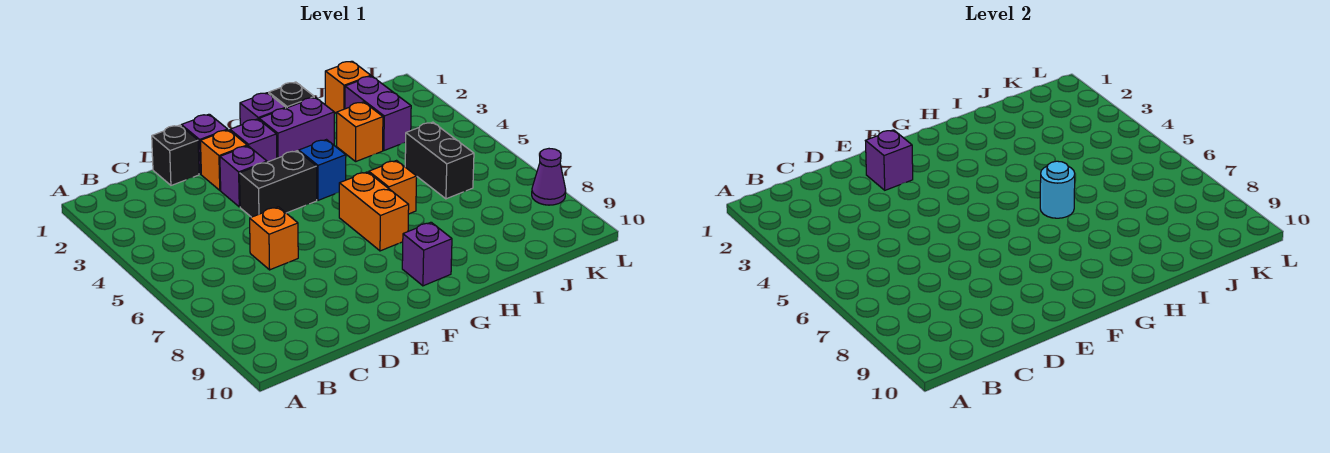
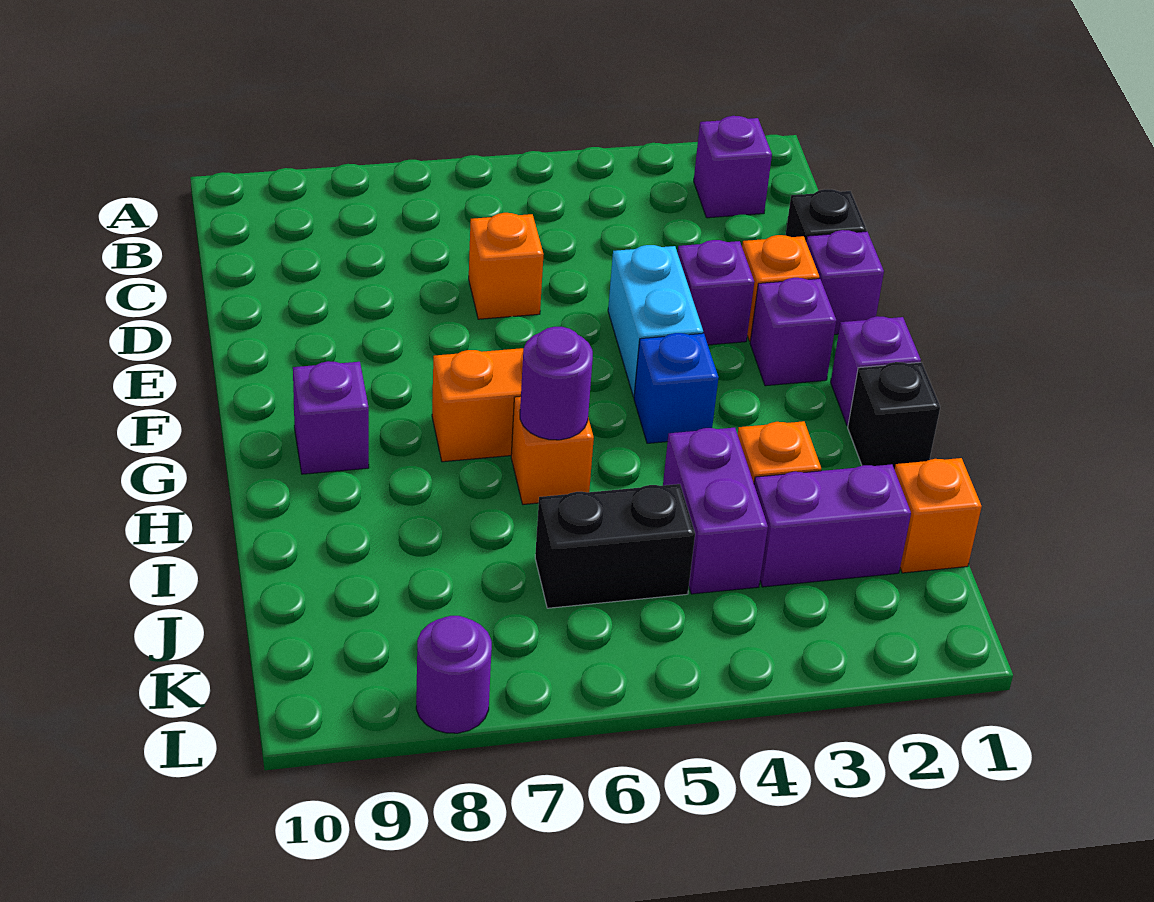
purple brick E2 level 2 -> purple brick B2 level 1
black brick E4:F4 level 1 -> cyan brick E4:F4 level 1
purple brick G2:H2 level 1 -> purple brick I4:J4 level 1
cyan round brick H6 level 2 -> purple round brick H6 level 2
purple cone L8 level 1 -> purple round brick L8 level 1

